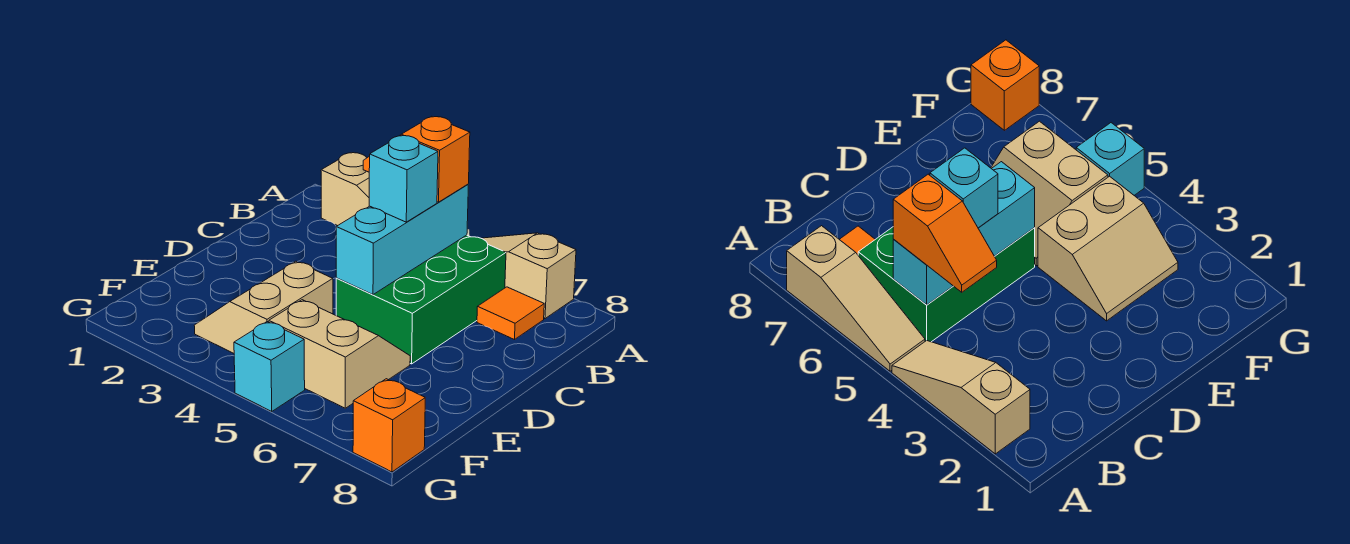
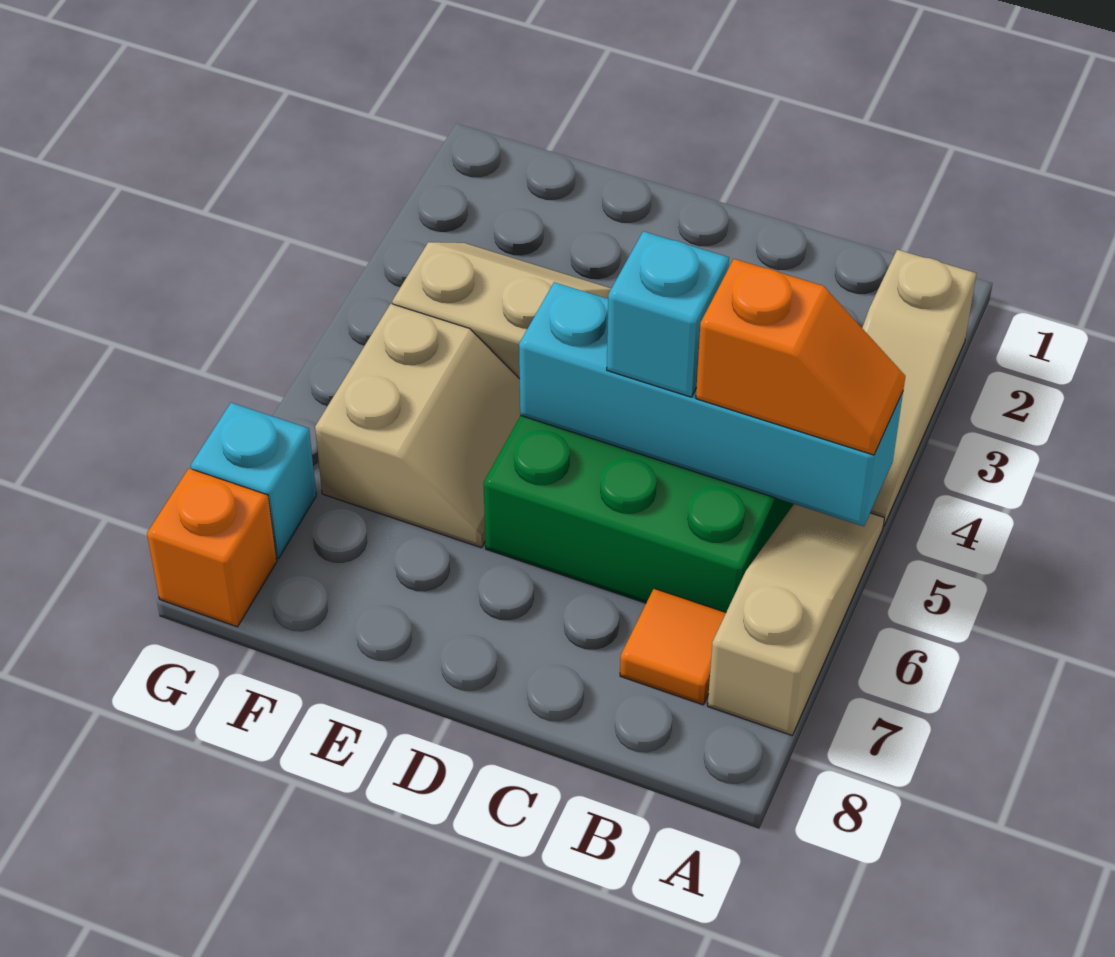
orange slope B4:B5 level 3 top 5 -> orange slope A5:B5 level 3 top B
cyan brick B5:D5 level 2 -> cyan brick A5:D5 level 2
cyan brick G5 level 1 -> cyan brick G7 level 1

